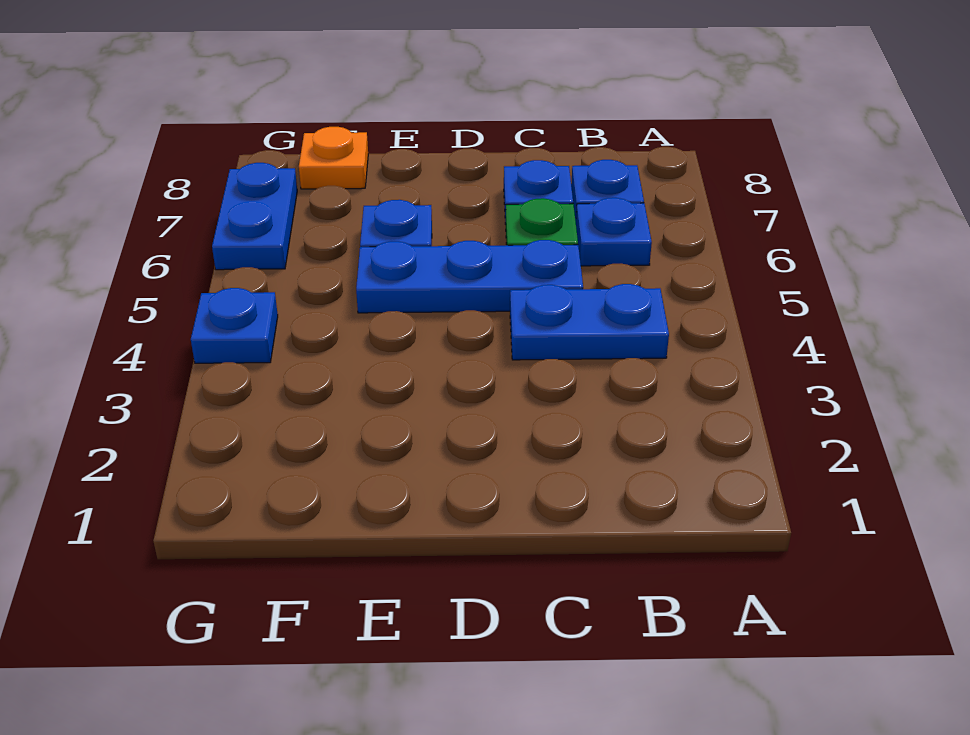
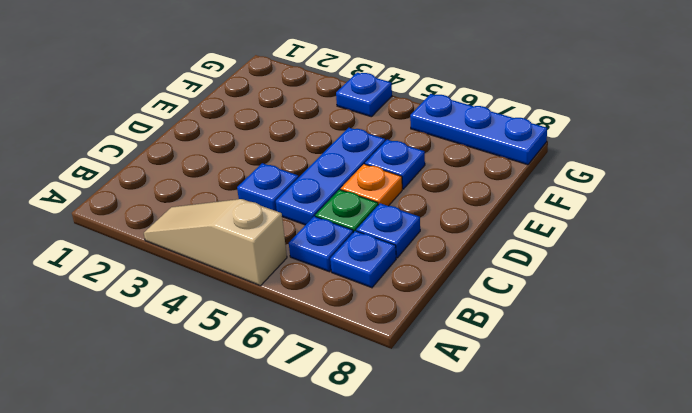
none -> tan slope A3:A5 level 1 top 5
blue plate B4:C4 level 1 -> blue plate C4 level 1
orange plate F8 level 1 -> orange plate D6 level 1
blue plate G6:G7 level 1 -> blue plate G6:G8 level 1

